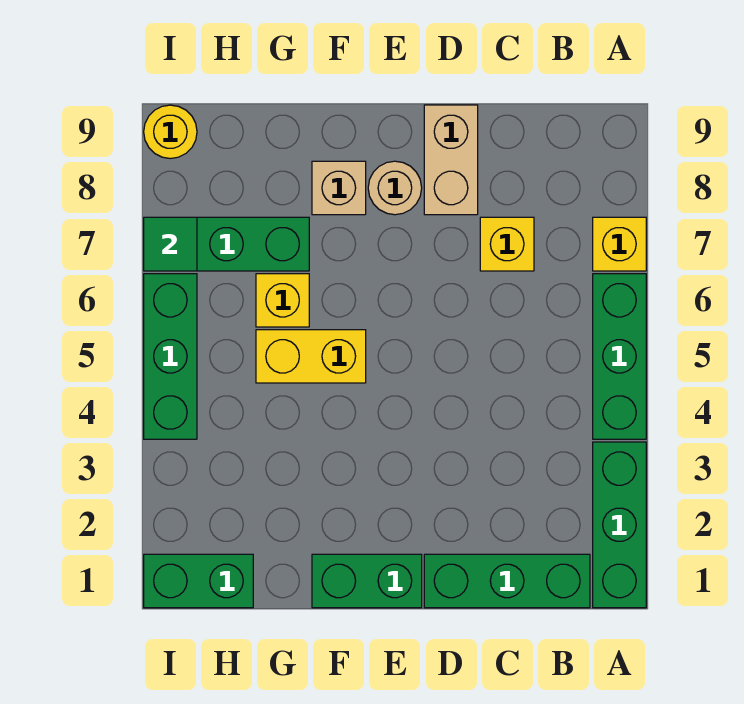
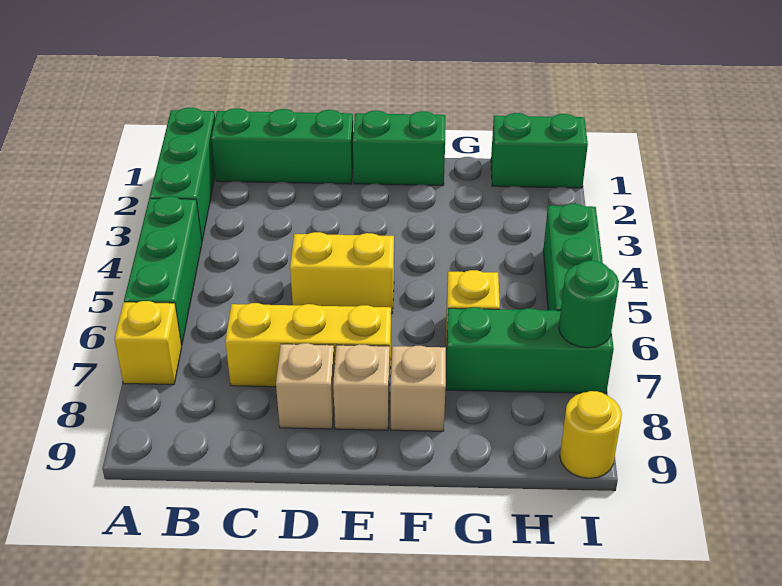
yellow brick C7 level 1 -> yellow brick C7:E7 level 1
tan brick D8:D9 level 1 -> tan brick D8 level 1
tan round brick E8 level 1 -> tan brick E8 level 1
yellow brick F5:G5 level 1 -> yellow brick D5:E5 level 1
green tile I7 level 2 -> green round brick I7 level 2

